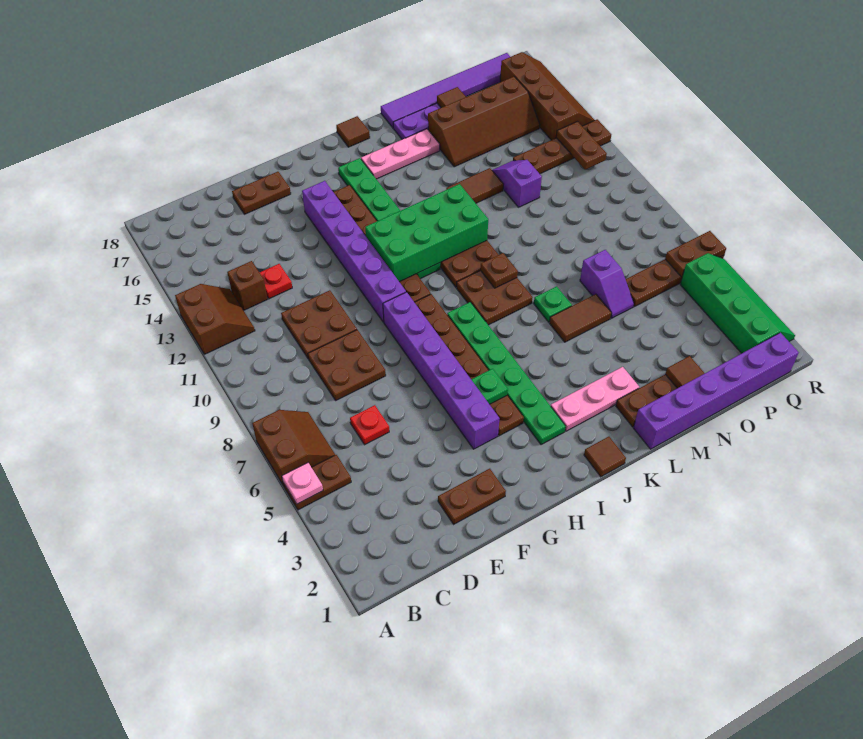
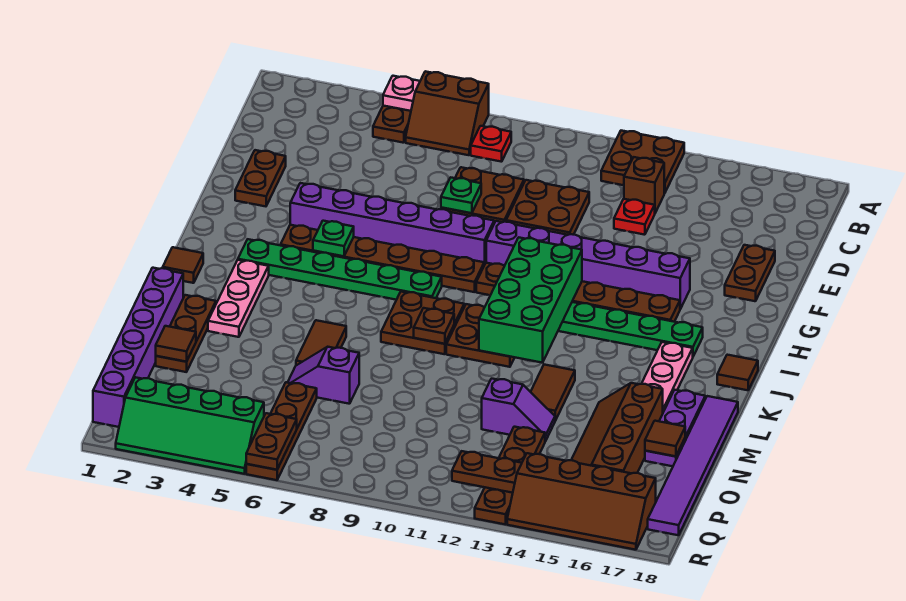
brown slope A12:B13 level 1 top A -> brown plate A12:B13 level 1
red plate D6 level 1 -> red plate B8 level 1
green plate L7 level 1 -> green plate E8 level 2

